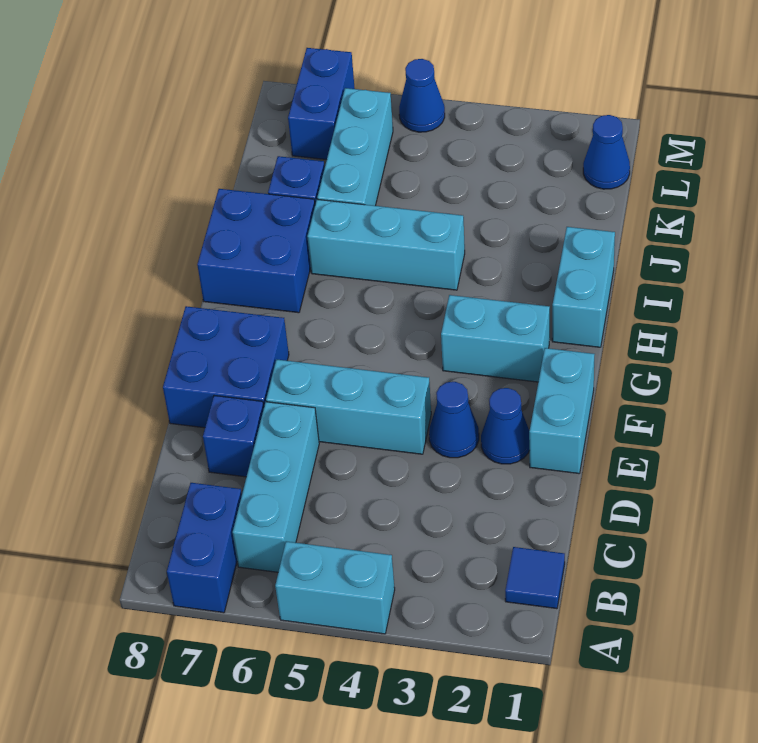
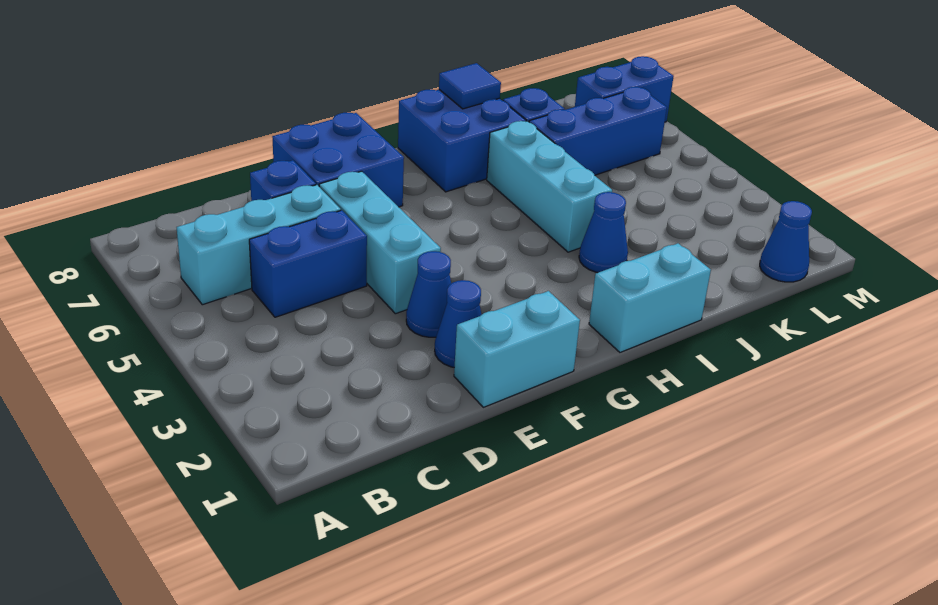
cyan brick A4:A5 level 1 -> none
blue brick A7:B7 level 1 -> blue brick C5:D5 level 1
blue tile B1 level 1 -> blue tile I8 level 2
cyan brick G2:G3 level 1 -> none
cyan brick J6:L6 level 1 -> blue brick J6:L6 level 1
blue cone M5 level 1 -> blue cone I3 level 1

